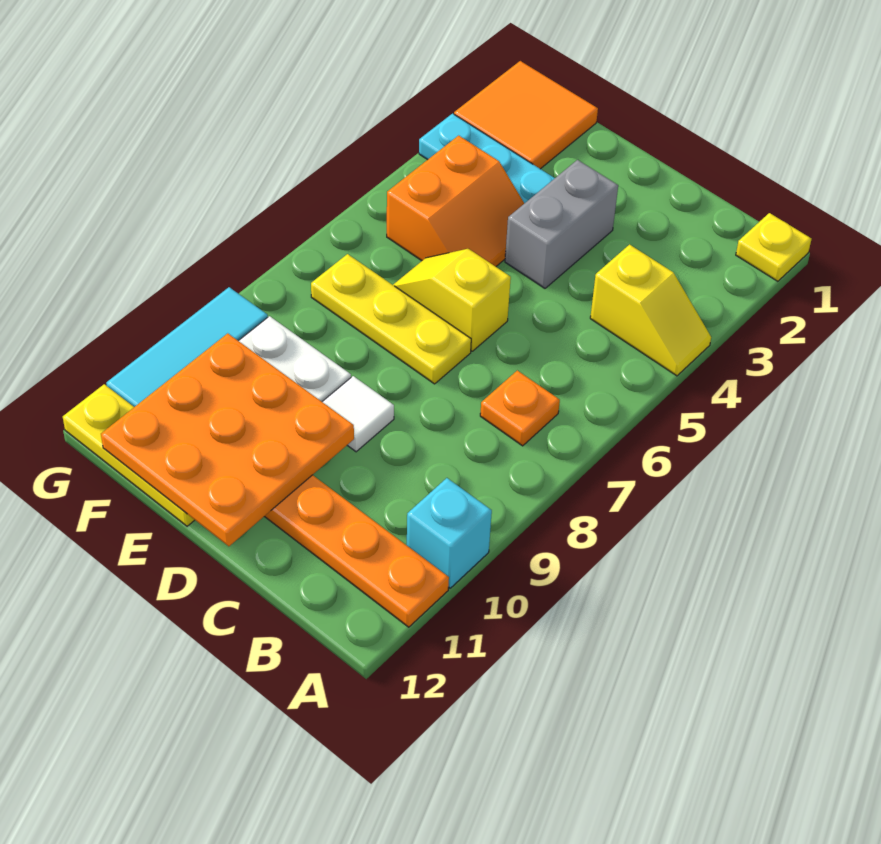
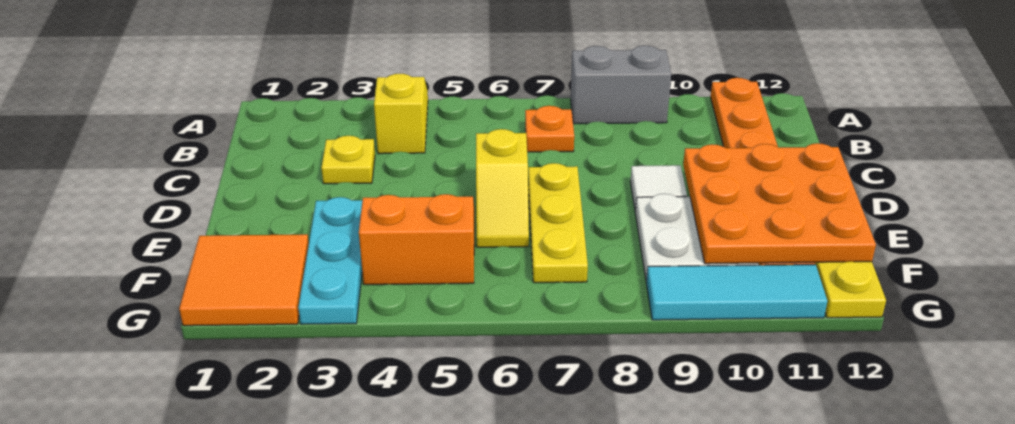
yellow plate A1 level 1 -> yellow plate C3 level 1
cyan brick A10 level 1 -> none
grey brick D3:D4 level 1 -> grey brick A8:A9 level 1

